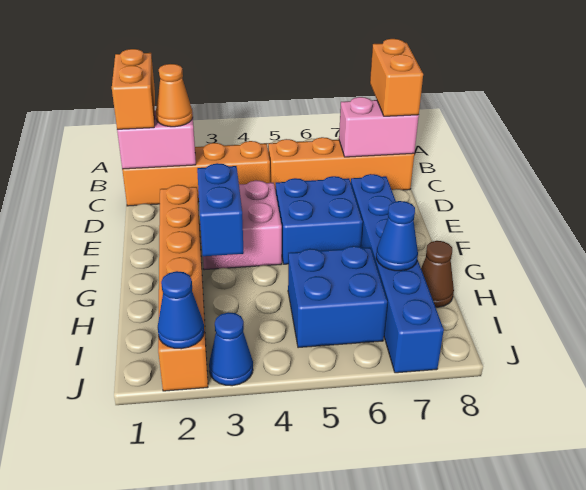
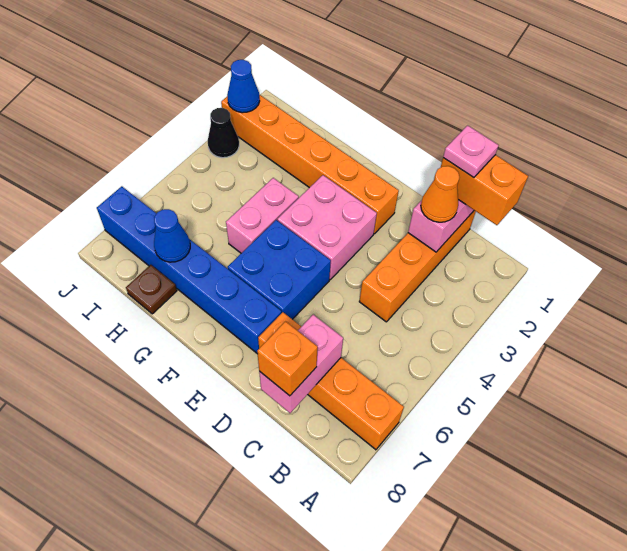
orange brick B8:C8 level 3 -> orange brick C8 level 3
none -> pink plate C1 level 4
orange brick C5:C8 level 1 -> orange brick A7:D7 level 1
blue brick F3:G3 level 2 -> none
none -> pink brick G4:G5 level 1
blue brick H5:I6 level 1 -> none
brown cone H8 level 1 -> brown plate H8 level 1
blue cone J3 level 1 -> black cone J3 level 1

